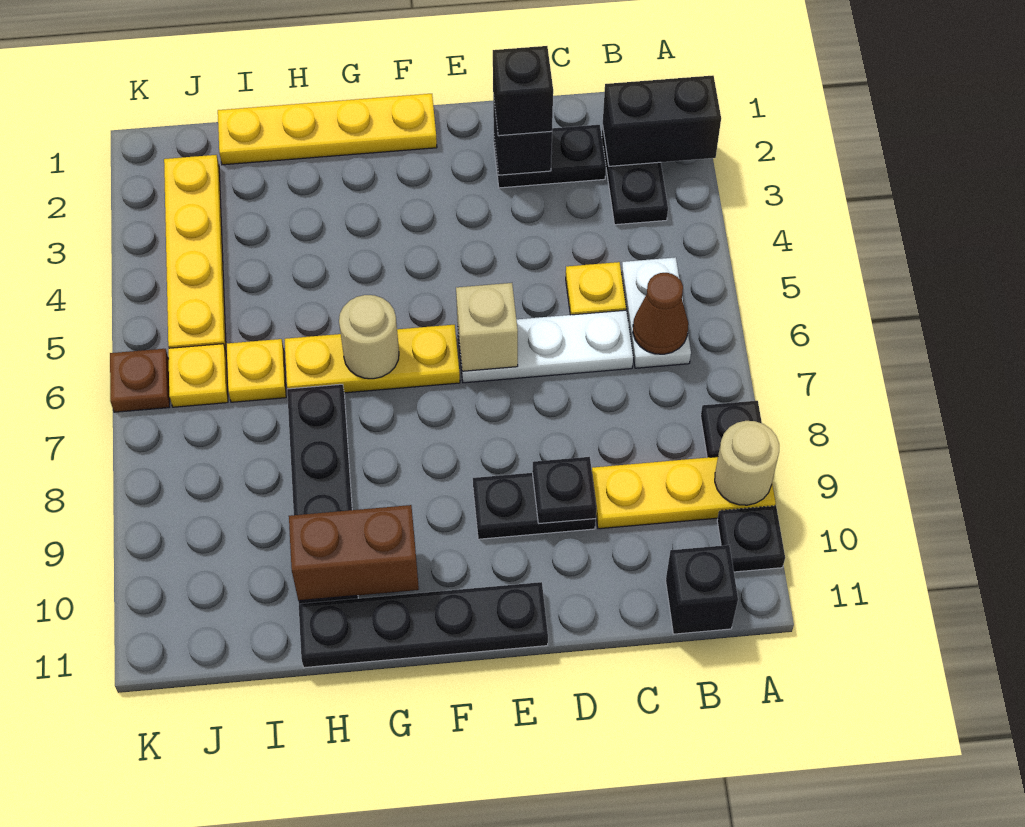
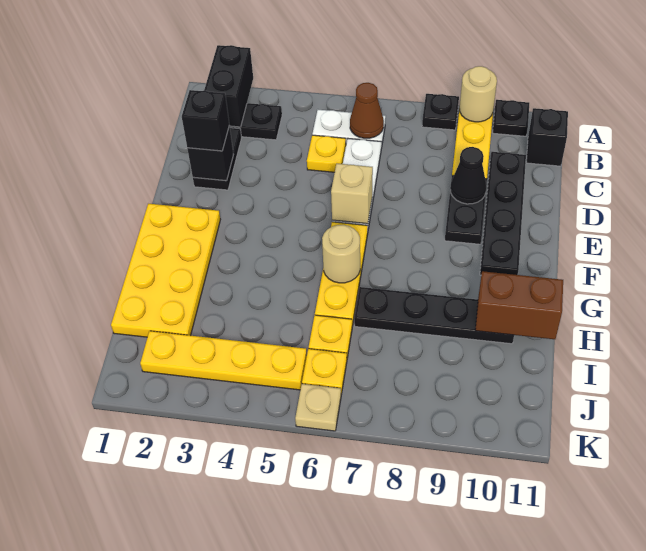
black plate D9 level 2 -> black cone D9 level 2
black plate E11:H11 level 1 -> black plate C10:F10 level 1
yellow plate F1:I1 level 1 -> yellow plate F1:I2 level 1
brown brick G10:H10 level 2 -> brown brick H10:H11 level 2
brown plate K6 level 1 -> tan plate K6 level 1

